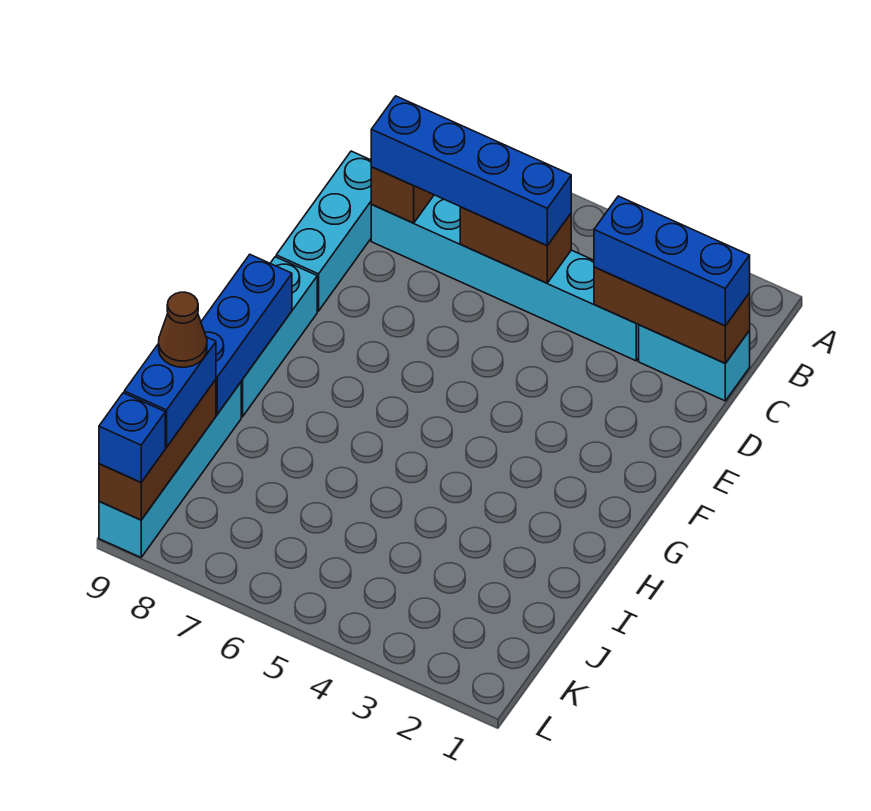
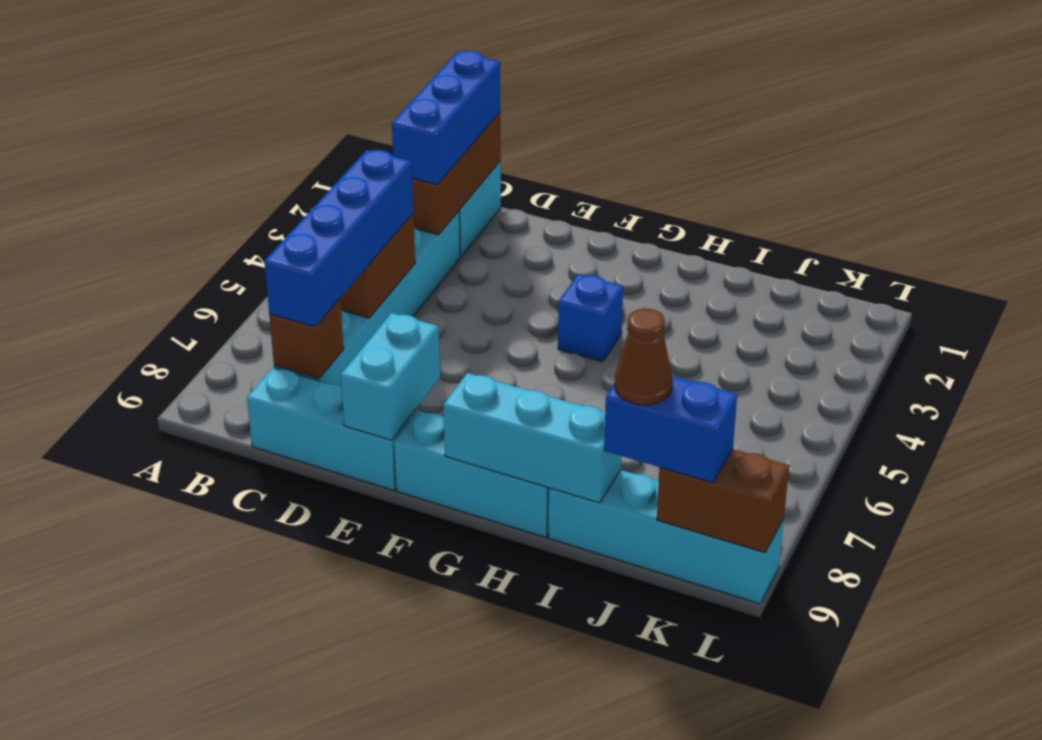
none -> cyan brick E8:E9 level 2
blue brick G9:I9 level 2 -> cyan brick G9:I9 level 2
brown brick J9:L9 level 2 -> brown brick K9:L9 level 2
blue brick L9 level 3 -> blue brick G4 level 1

